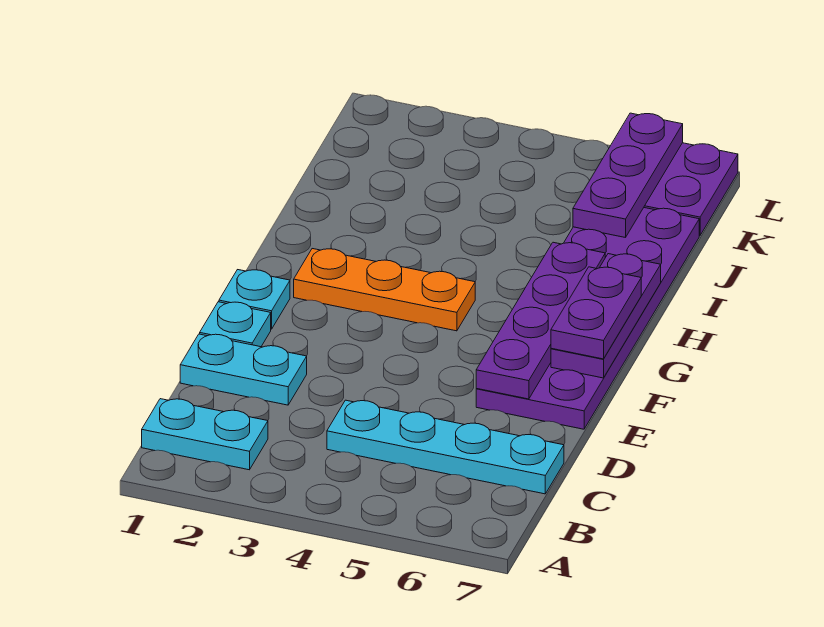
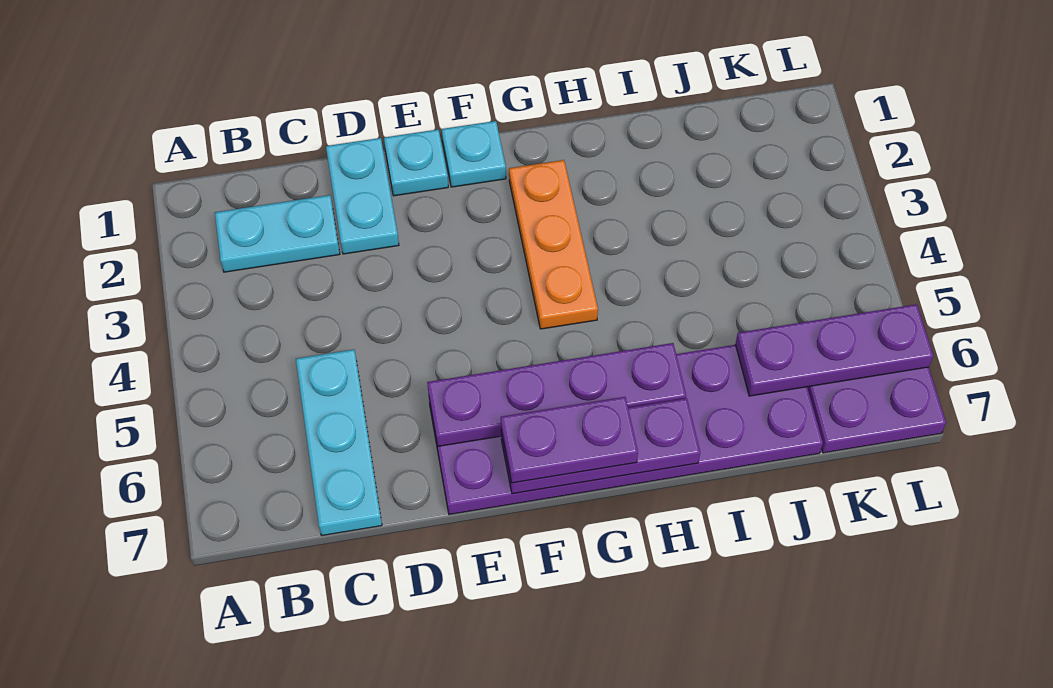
cyan plate B1:B2 level 1 -> cyan plate B2:C2 level 1
cyan plate C4:C7 level 1 -> cyan plate C5:C7 level 1

